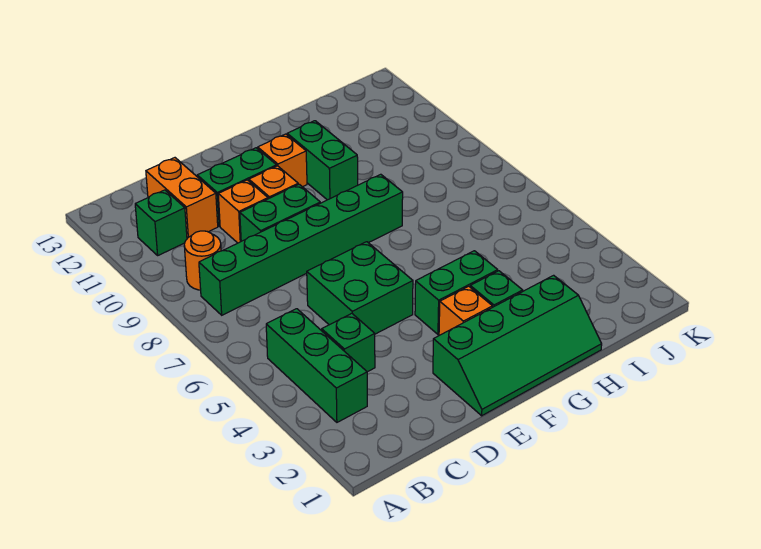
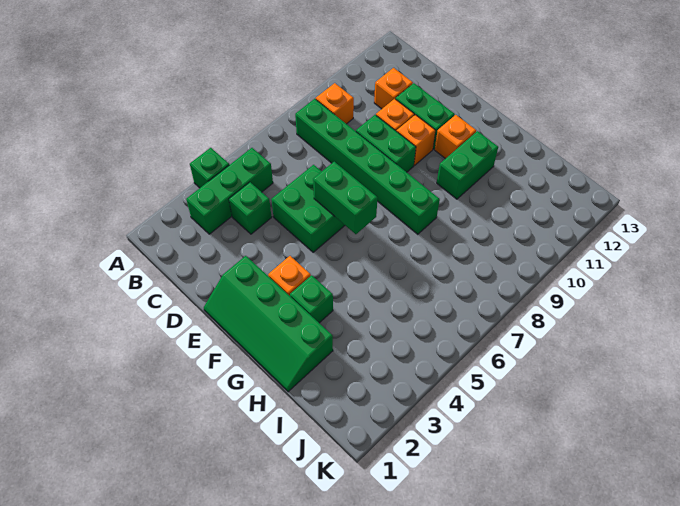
orange round brick B9 level 1 -> orange brick B9 level 1
green brick B11 level 1 -> green brick A4 level 1
orange brick C11:C12 level 1 -> orange brick C11 level 1
green brick F4:G4 level 1 -> green brick E6:F6 level 2

